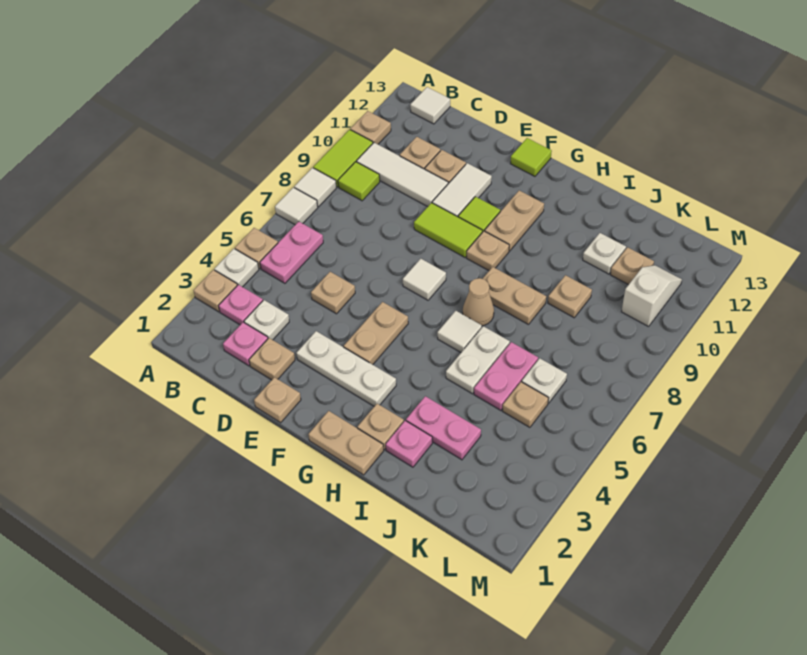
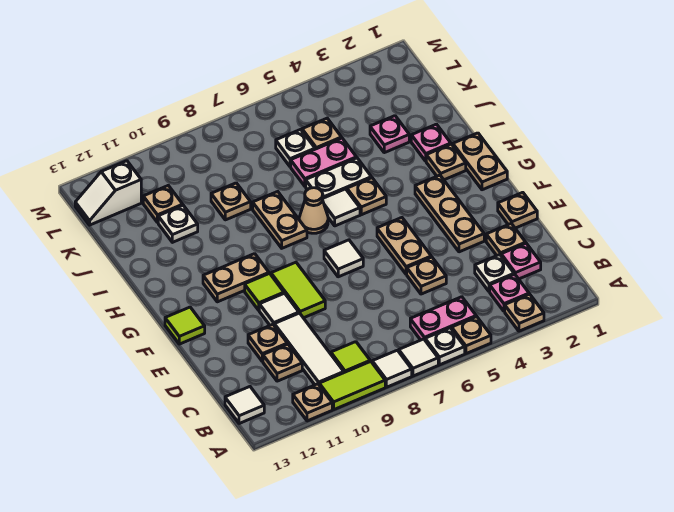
white plate A4 level 1 -> white plate A6 level 1
white plate E3:G3 level 1 -> tan plate E3:G3 level 1
white tile E10:E11 level 1 -> white tile E10 level 1
tan plate F4:F5 level 1 -> tan plate E5:F5 level 1
tan plate G9 level 1 -> tan plate H5 level 1
pink plate I3:J3 level 1 -> pink plate J3 level 1
white slope L10:L11 level 1 top 10 -> white slope L12:L13 level 1 top 12

